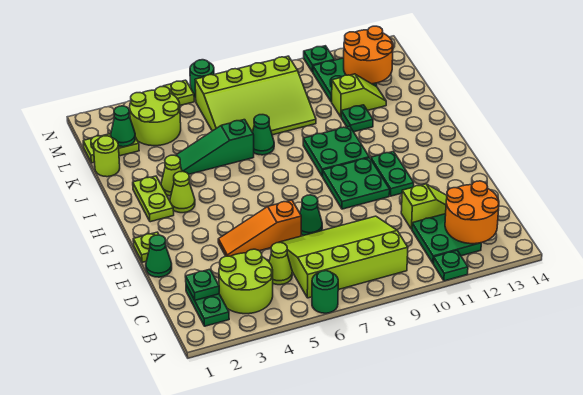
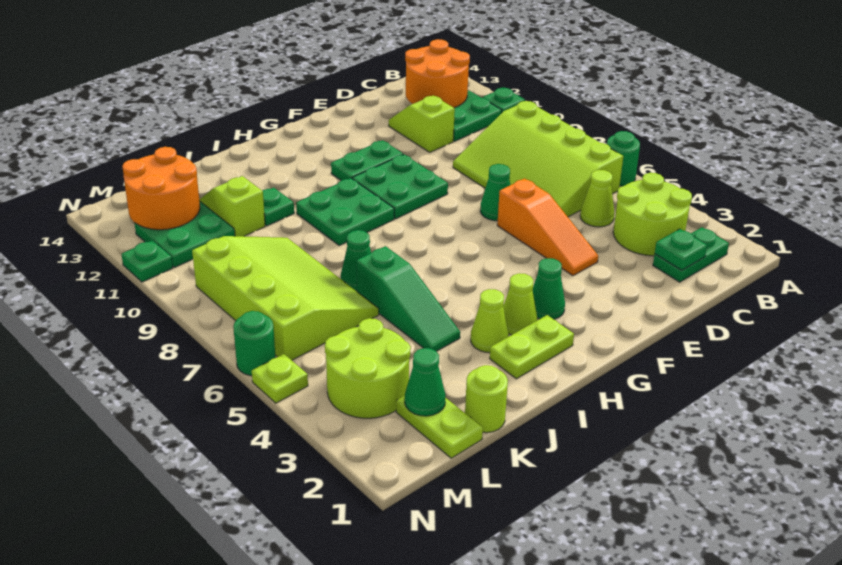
green cone E1 level 1 -> green cone G3 level 1
lime plate F1 level 1 -> none

